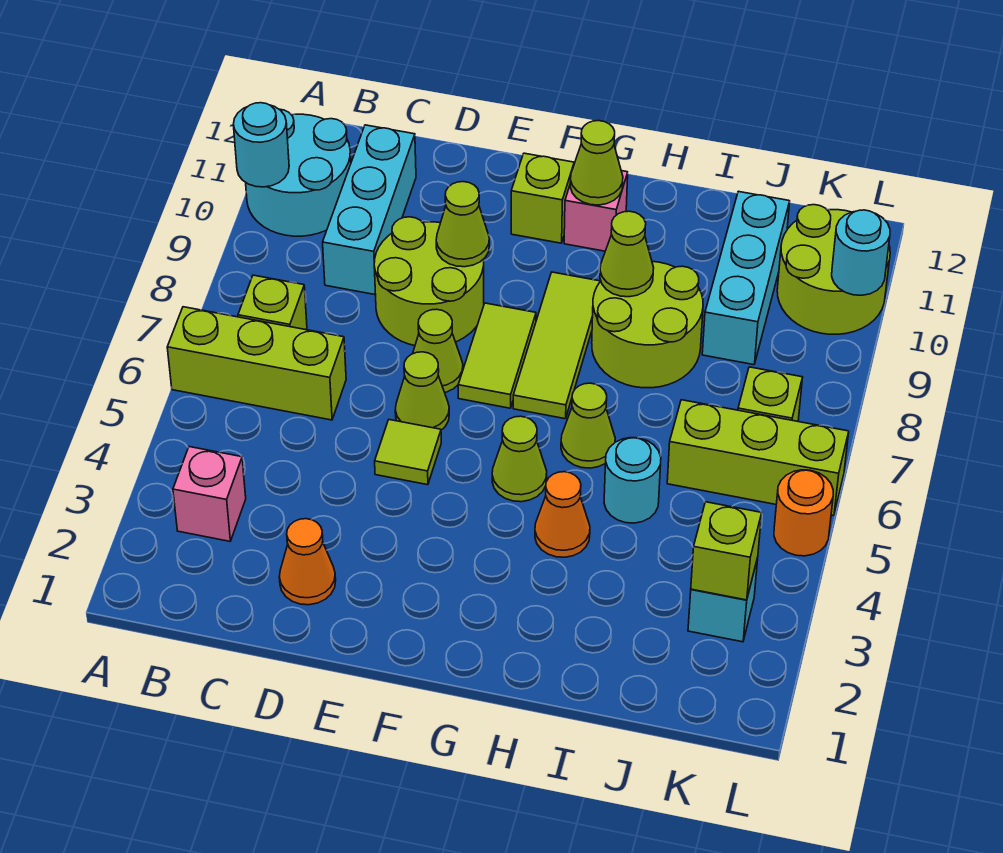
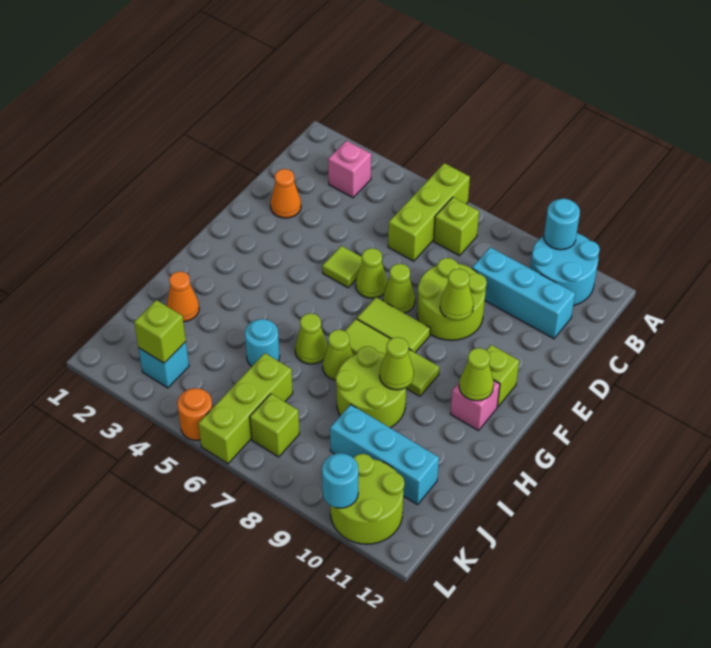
lime cone G5 level 1 -> lime cone H7 level 1
orange cone H4 level 1 -> orange cone I2 level 1

